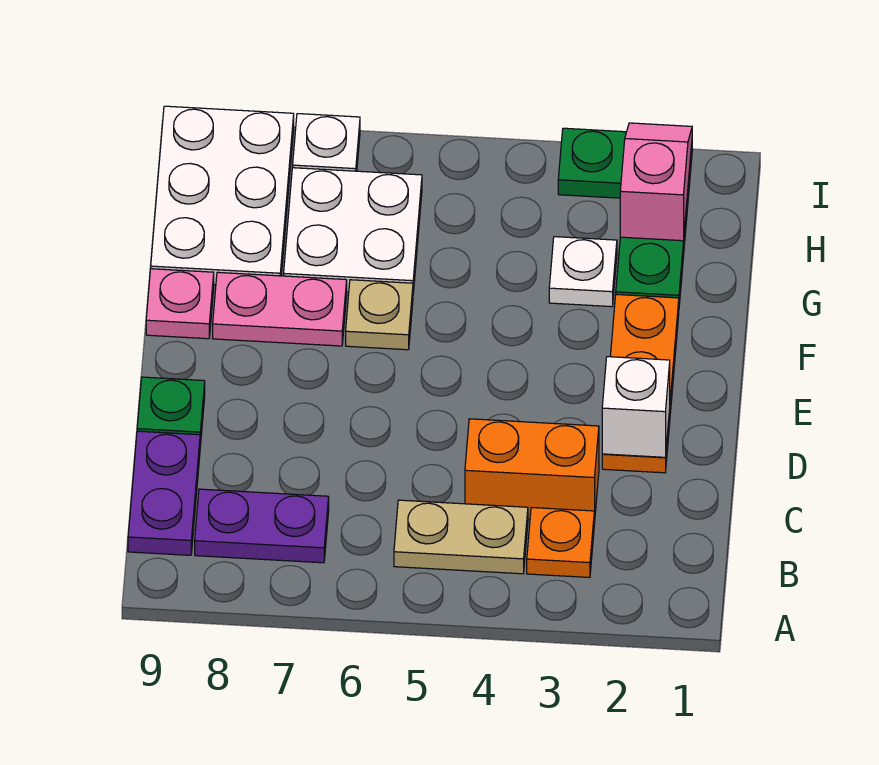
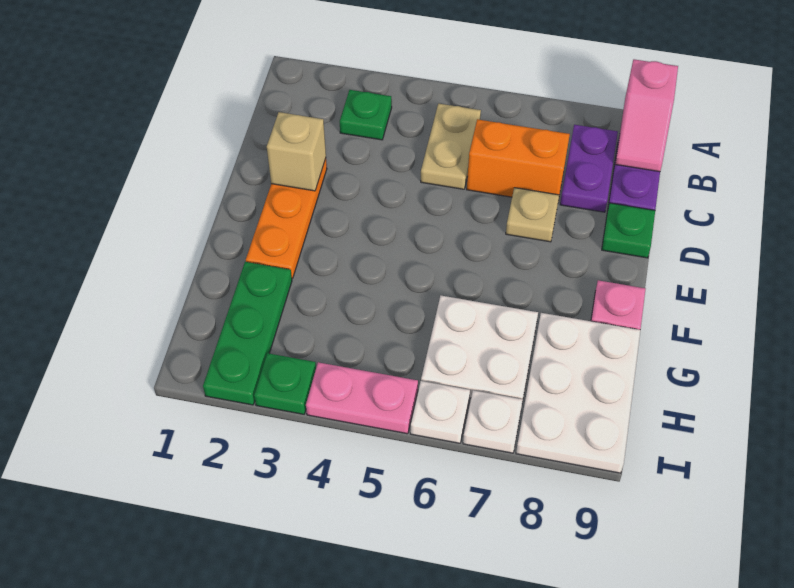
orange plate B3 level 1 -> green plate B3 level 1
tan plate B4:B5 level 1 -> tan plate B5:C5 level 1
purple plate B7:B8 level 1 -> purple plate B8:C8 level 1
orange brick C3:C4 level 1 -> orange brick C6:C7 level 1
white brick D2 level 2 -> tan brick D2 level 2
tan plate F6 level 1 -> tan plate D7 level 1
pink plate F7:F8 level 1 -> pink plate I4:I5 level 1
white plate G3 level 1 -> white plate I6 level 1
pink slope H2:I2 level 2 top H -> pink slope A9:B9 level 2 top A

